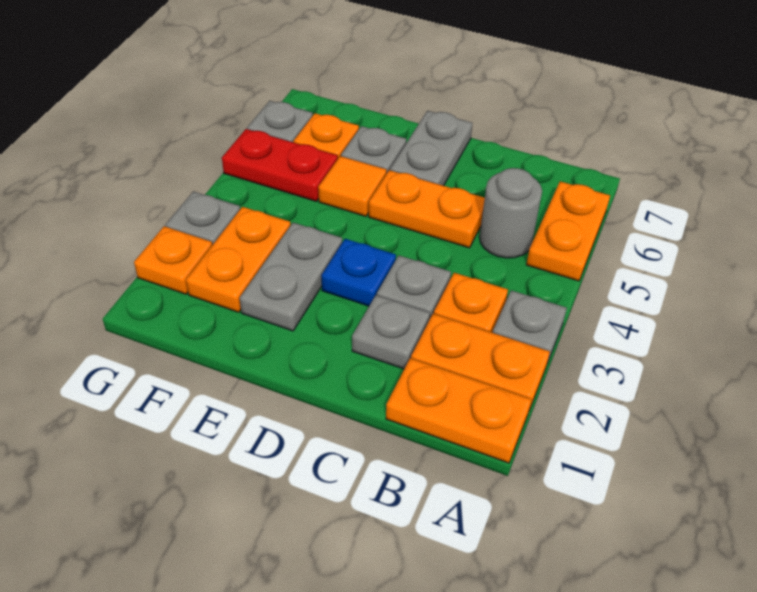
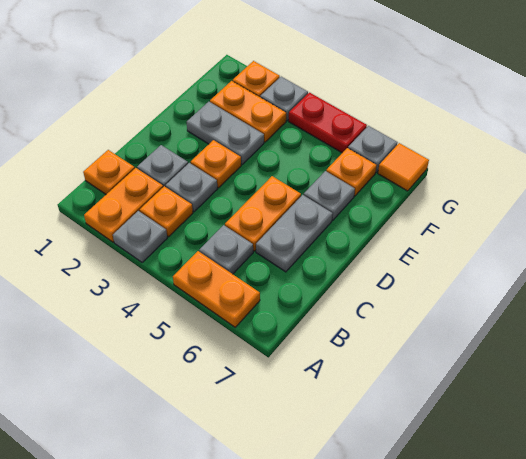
orange plate A1:B1 level 1 -> orange plate B1 level 1
grey round brick B5 level 1 -> grey plate B5 level 1
blue plate D3 level 1 -> orange plate D3 level 1
grey plate D6:D7 level 1 -> grey plate C6:D6 level 1
orange tile E5 level 1 -> orange tile G7 level 1
red plate F5:G5 level 1 -> red plate G4:G5 level 1

